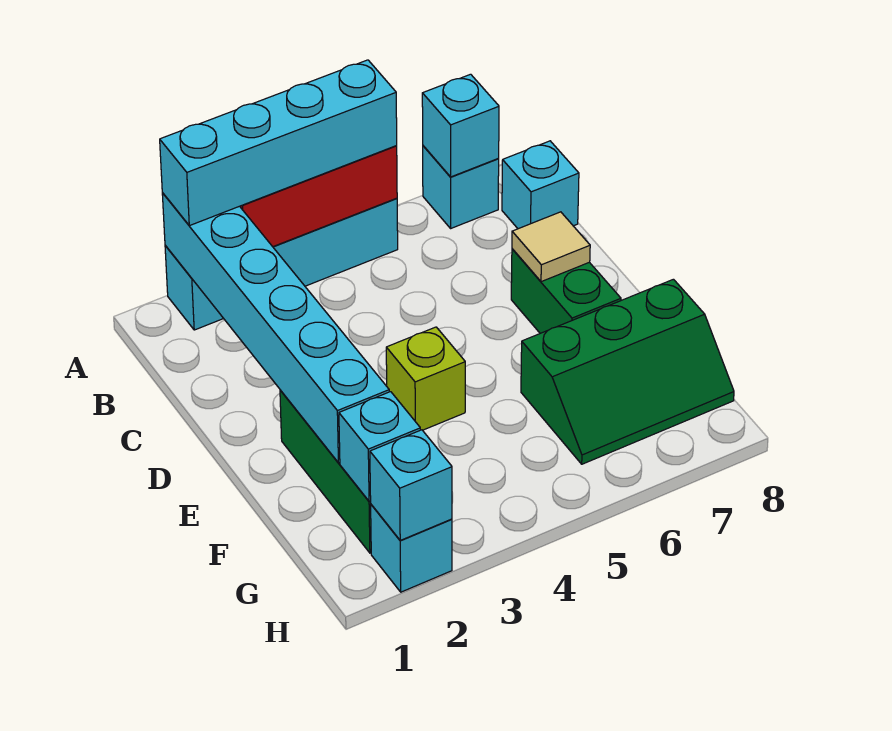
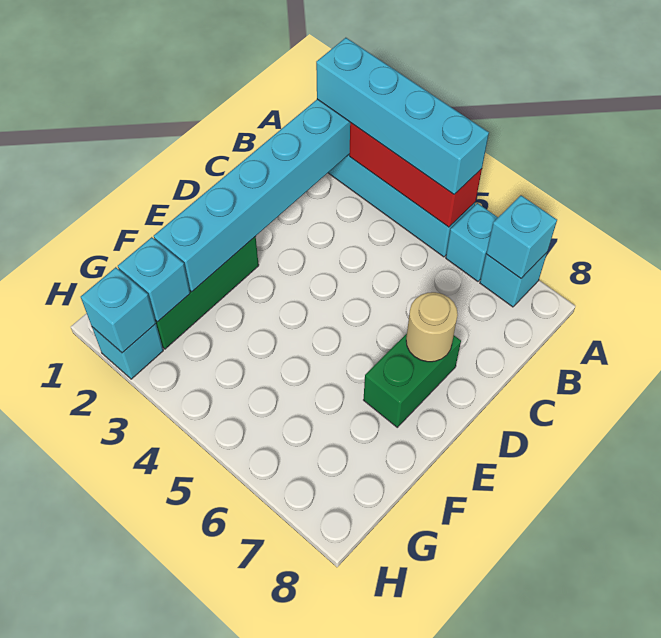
cyan brick B8 level 1 -> cyan brick A6 level 1
tan tile D7 level 2 -> tan round brick D7 level 2
lime brick E4 level 1 -> none
green slope F6:G8 level 1 top F -> none

